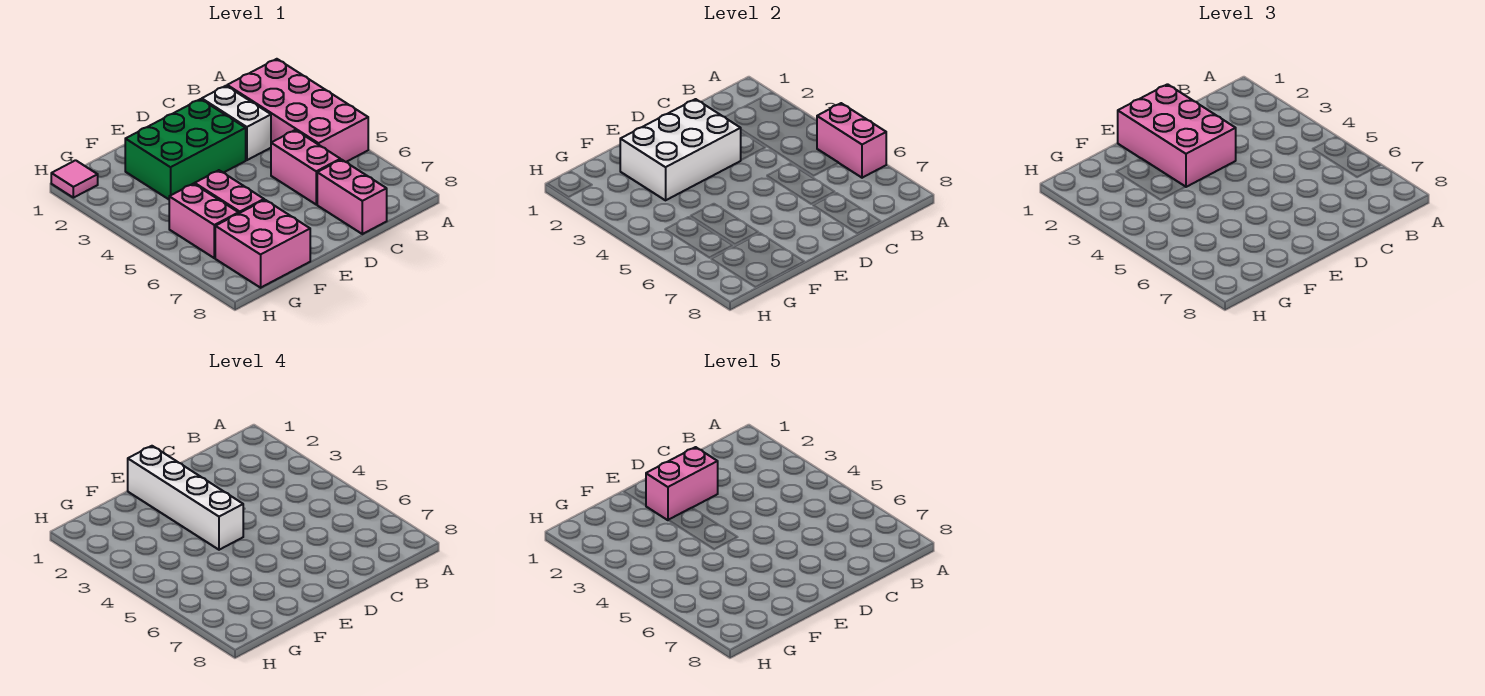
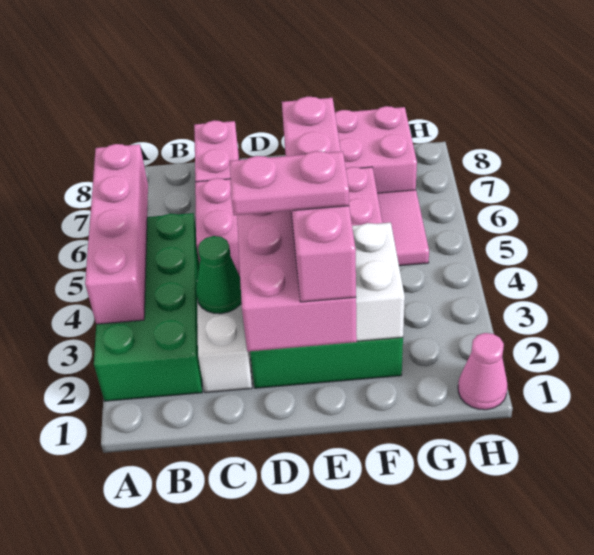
pink brick A2:B5 level 1 -> green brick A2:B5 level 1
pink brick A5:A6 level 2 -> pink brick A3:A6 level 2
none -> green cone C3 level 2
pink brick D2:E2 level 5 -> pink plate D2:E2 level 5
white brick E1:E4 level 4 -> pink brick E1:E4 level 4
pink brick G5:G6 level 1 -> pink tile G5:G6 level 1
pink tile H1 level 1 -> pink cone H1 level 1

